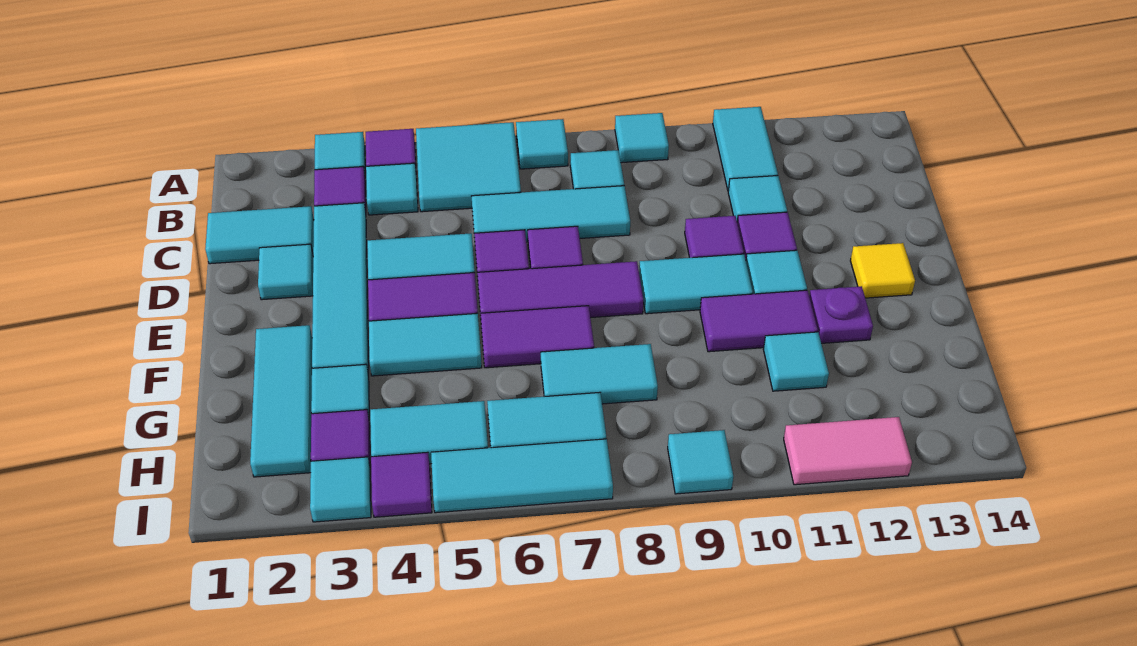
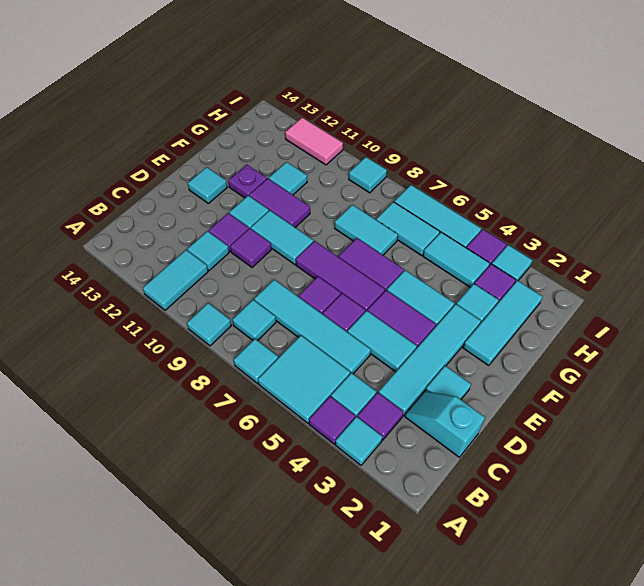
cyan tile C1:C2 level 1 -> cyan slope C1:C2 level 1 top 1
cyan tile C6:C8 level 1 -> cyan tile C5:C8 level 1
yellow tile E13 level 1 -> cyan tile E13 level 1

